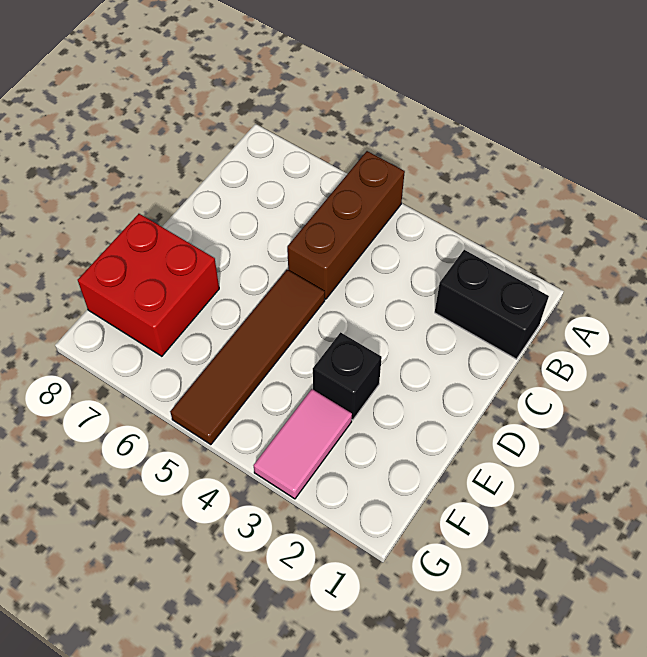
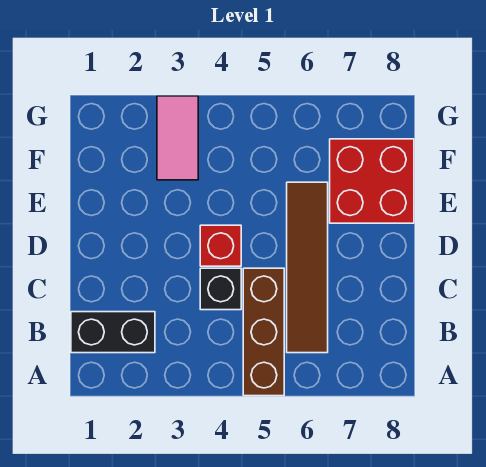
none -> red brick D4 level 1
brown tile D5:G5 level 1 -> brown tile B6:E6 level 1
black brick E3 level 1 -> black brick C4 level 1

